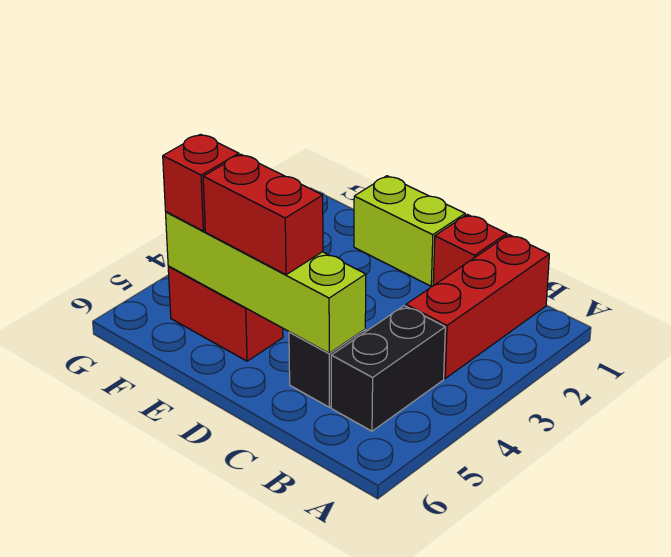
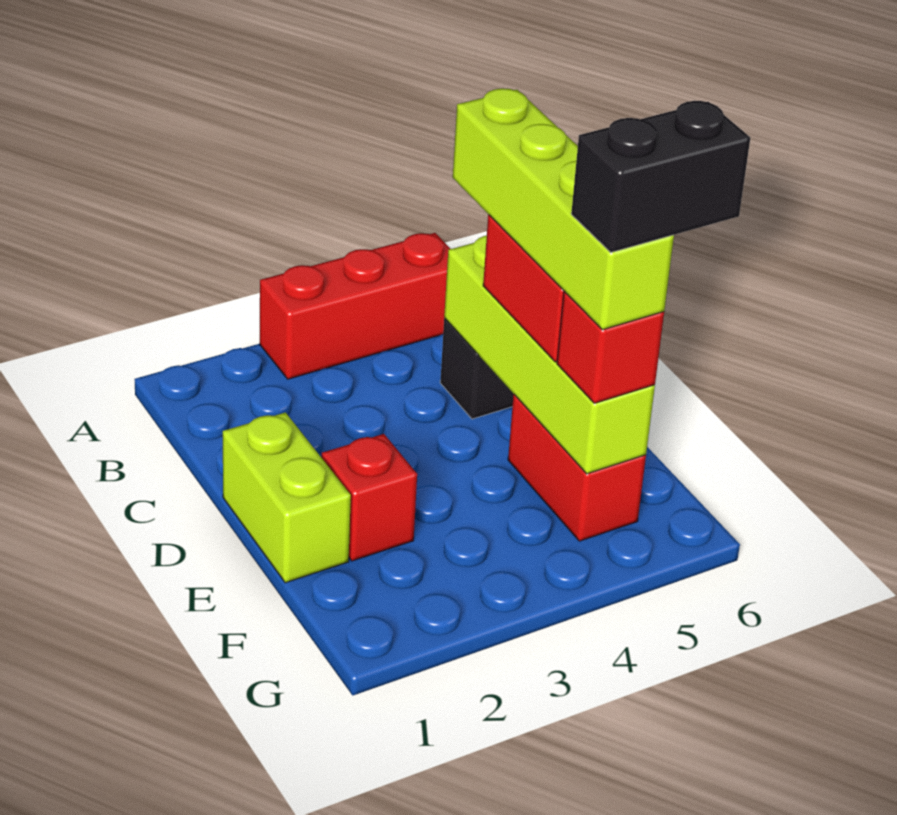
red brick B1:B3 level 1 -> red brick A3:A5 level 1
black brick B4:B5 level 1 -> black brick F5:F6 level 5
red brick C1 level 1 -> red brick E2 level 1
none -> lime brick C5:F5 level 4

